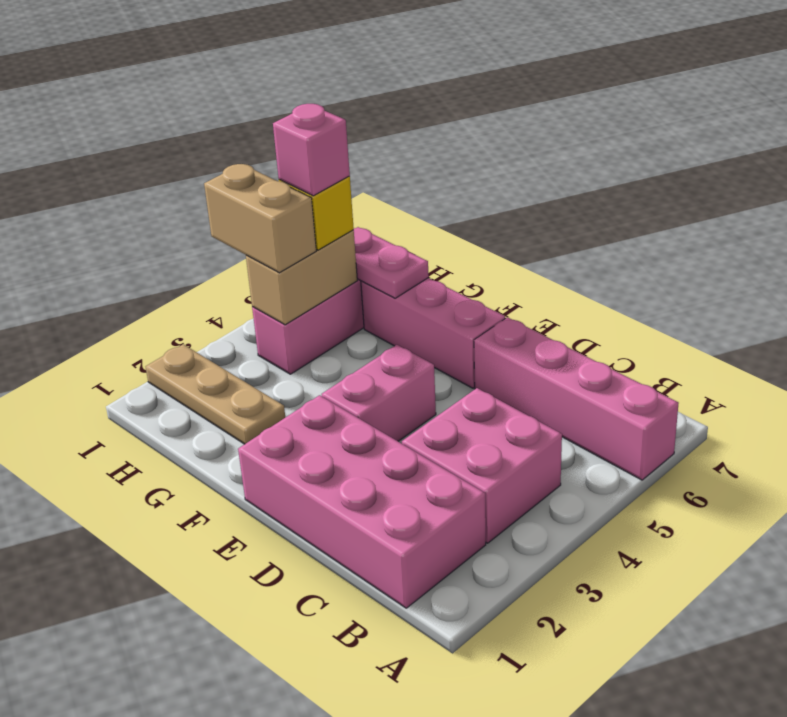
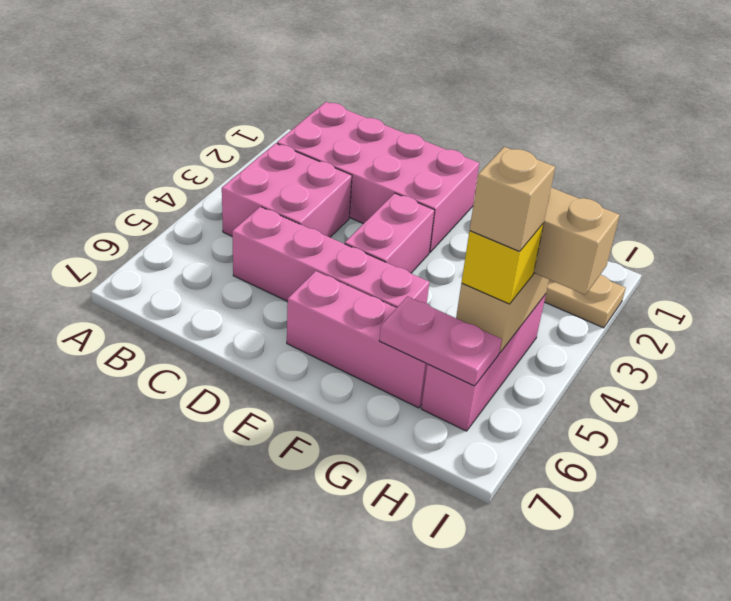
pink brick A6:D6 level 1 -> pink brick C5:F5 level 1
pink brick H5 level 4 -> tan brick H5 level 4

